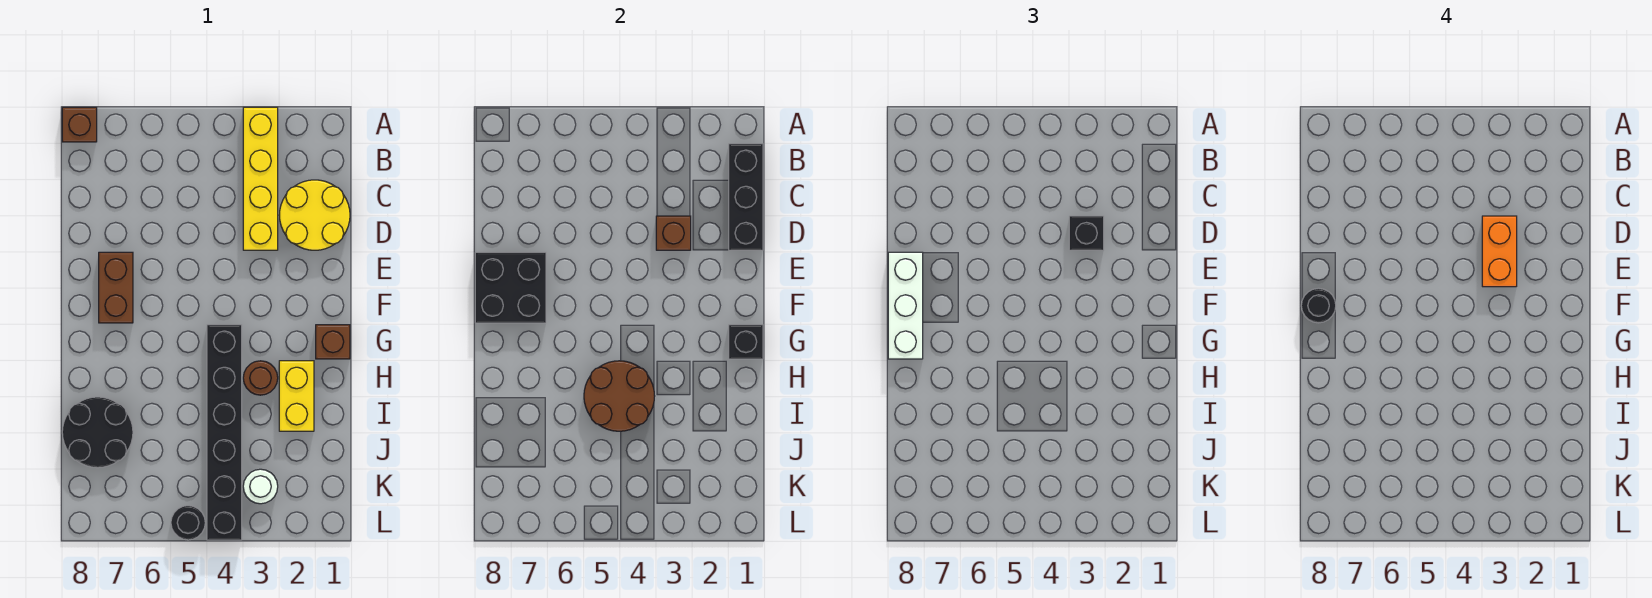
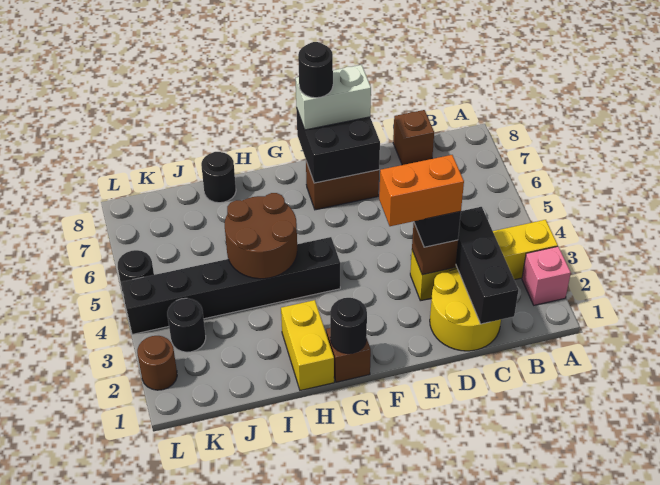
none -> pink brick A2 level 1
brown brick A8 level 1 -> brown brick C8 level 1
black brick B1:D1 level 2 -> black brick C1:C3 level 2
white brick E8:G8 level 3 -> white brick E8:F8 level 3
black brick G1 level 2 -> black round brick G1 level 2
yellow brick H2:I2 level 1 -> yellow brick H1:H2 level 1
brown round brick H3 level 1 -> brown round brick L2 level 1
black round brick I7:J8 level 1 -> black round brick I8 level 1
white round brick K3 level 1 -> black round brick K3 level 1

